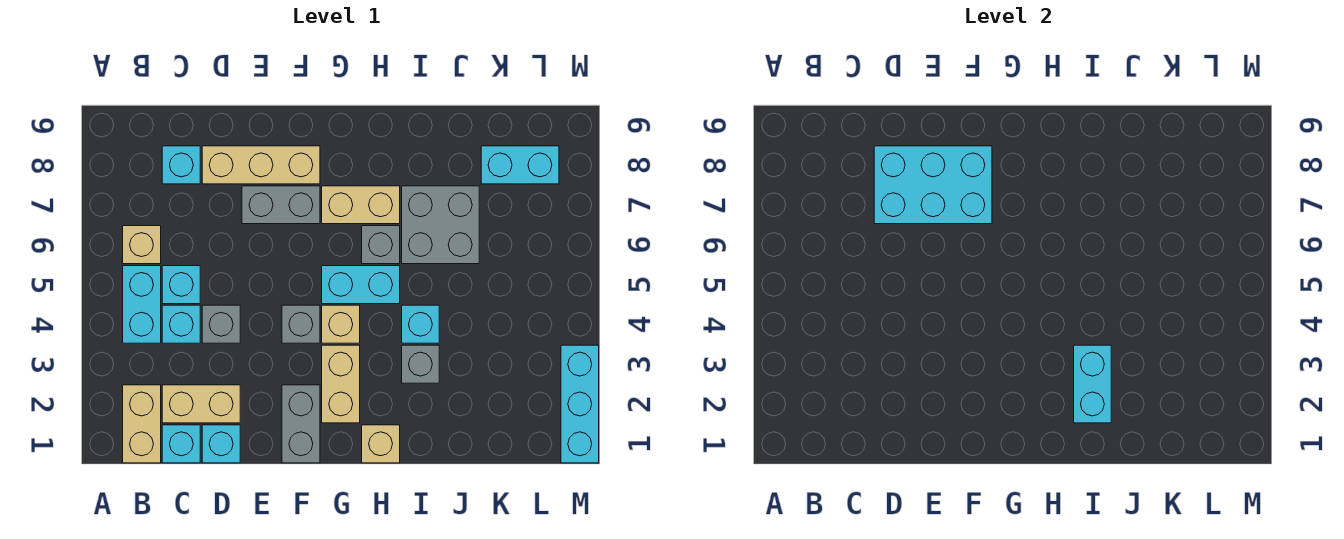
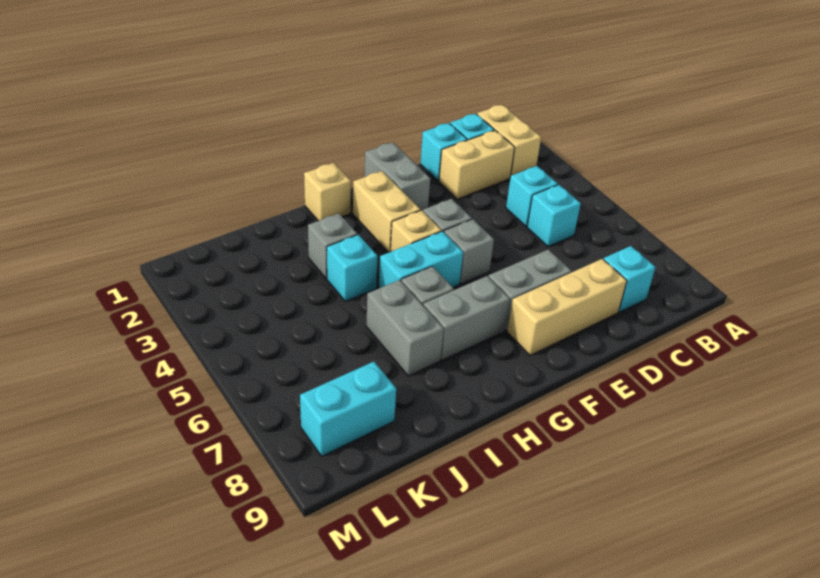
cyan brick B4:B5 level 1 -> none
tan brick B6 level 1 -> none
grey brick D4 level 1 -> grey brick F5 level 1
cyan brick D7:F8 level 2 -> none
tan brick G7:H7 level 1 -> grey brick G7:H7 level 1
cyan brick I2:I3 level 2 -> none
grey brick I6:J7 level 1 -> grey brick I6:I7 level 1
cyan brick M1:M3 level 1 -> none

